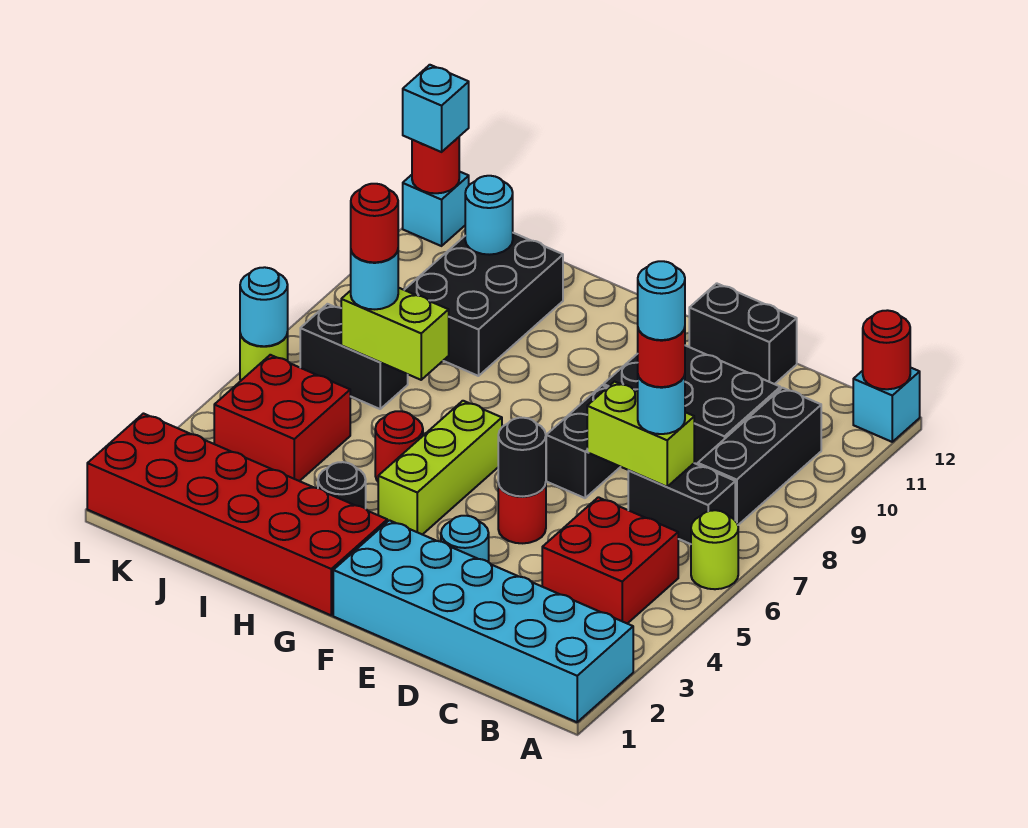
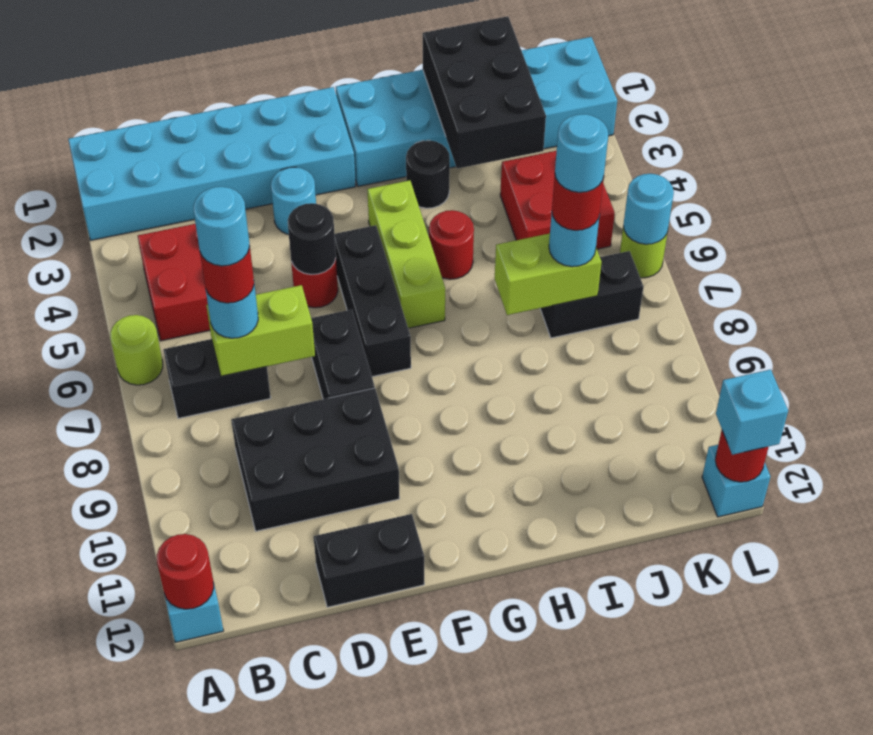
black brick B8:B10 level 1 -> black brick F5:F7 level 1
red brick G1:L2 level 1 -> cyan brick G1:L2 level 1
black brick I9:J11 level 1 -> black brick I1:J3 level 2
cyan round brick J11 level 2 -> cyan round brick J7 level 5

